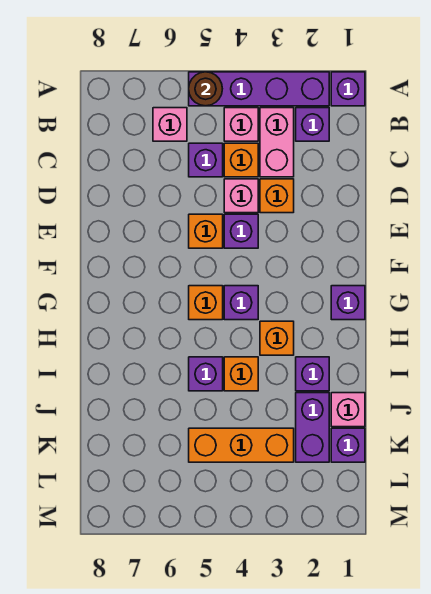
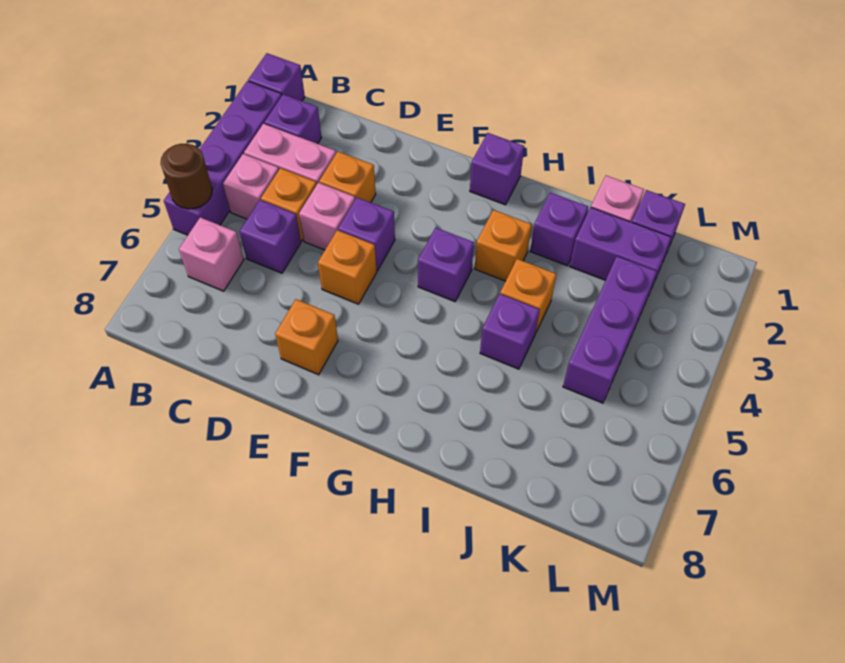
orange brick G5 level 1 -> orange brick E7 level 1
orange brick K3:K5 level 1 -> purple brick K3:K5 level 1

